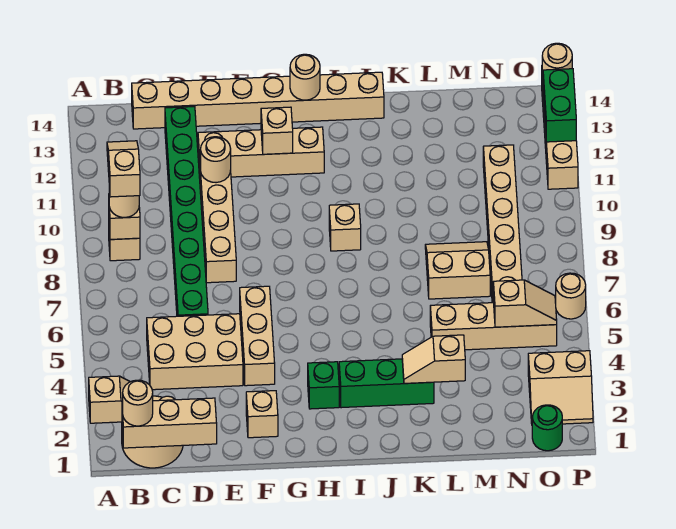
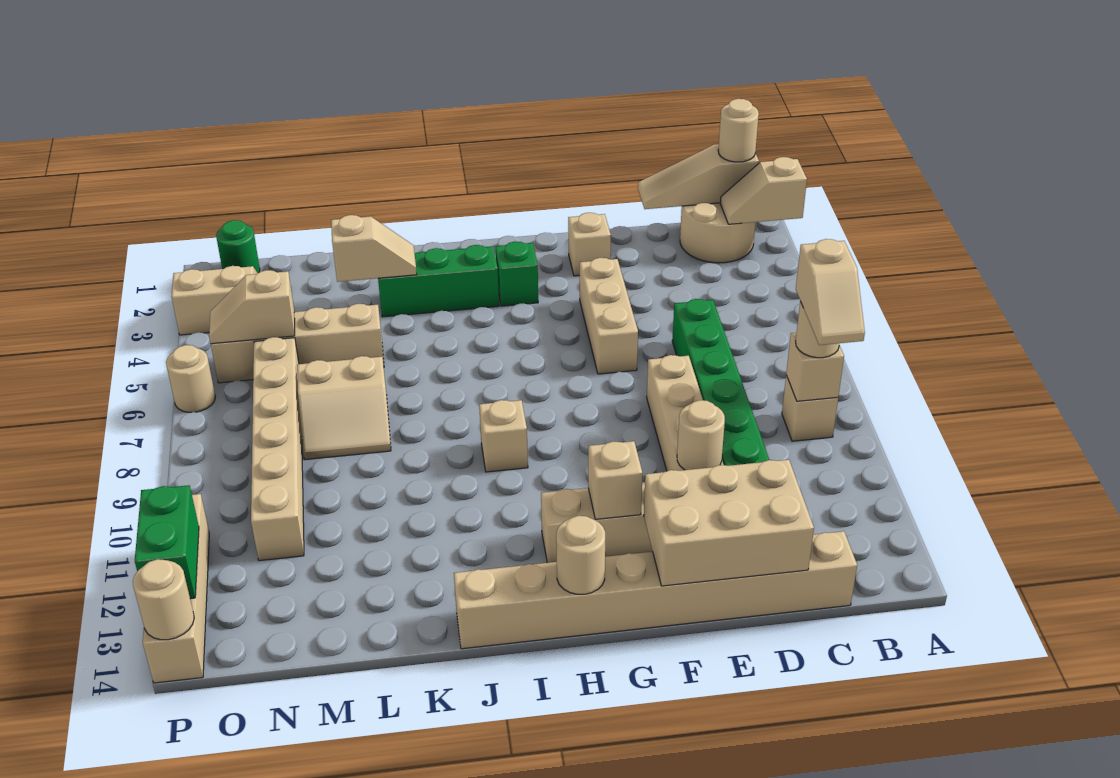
tan brick B1:D1 level 2 -> tan slope B1:D1 level 2 top B
tan brick C4:E5 level 1 -> tan brick D13:F14 level 2

